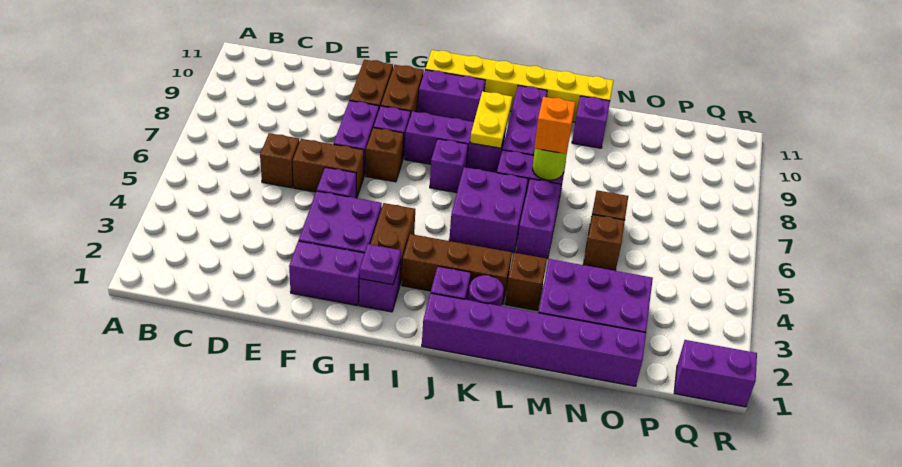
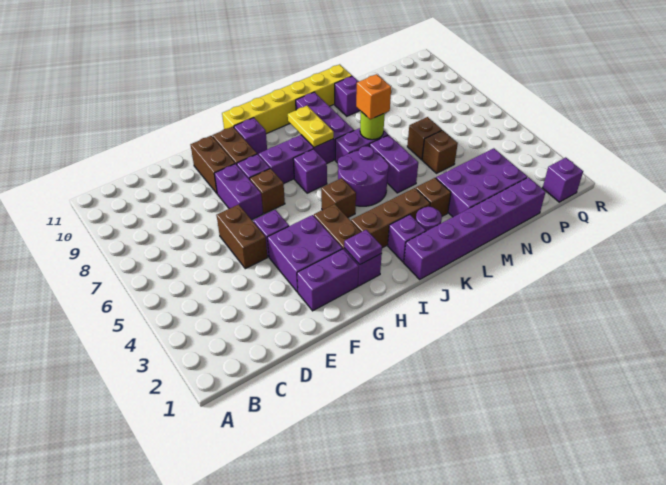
brown brick D6 level 1 -> brown brick I5 level 1
brown brick E6:F6 level 1 -> brown brick E5:E6 level 1
purple brick H10:I10 level 1 -> purple brick H10 level 1
purple brick J5:K6 level 1 -> purple round brick J5:K6 level 1
purple brick Q1:R1 level 1 -> purple brick Q1 level 1

